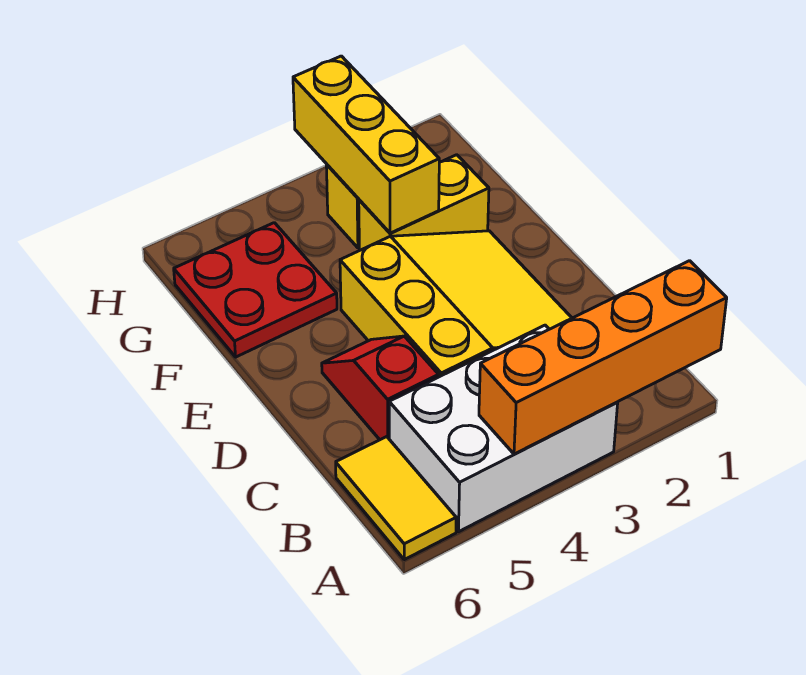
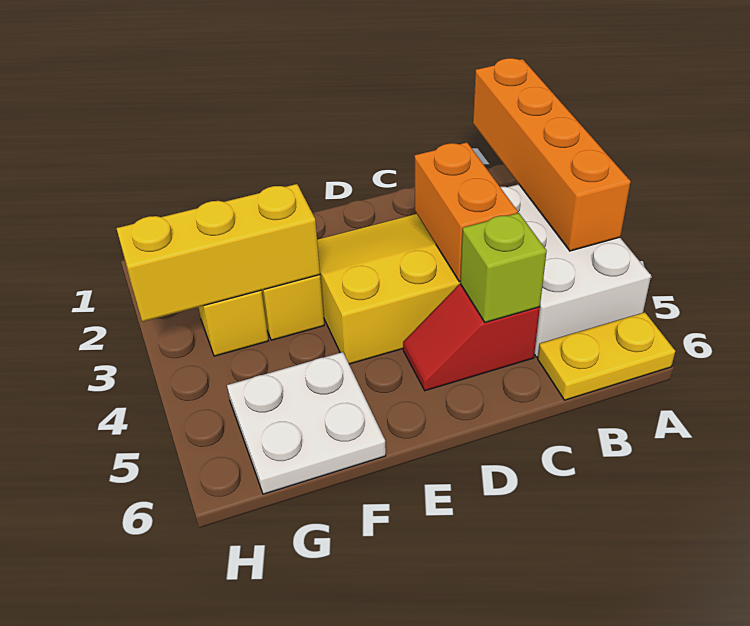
yellow tile A6:B6 level 1 -> yellow plate A6:B6 level 1
none -> orange brick C3:C4 level 2
none -> lime brick C5 level 2
red plate F5:G6 level 1 -> white plate F5:G6 level 1

